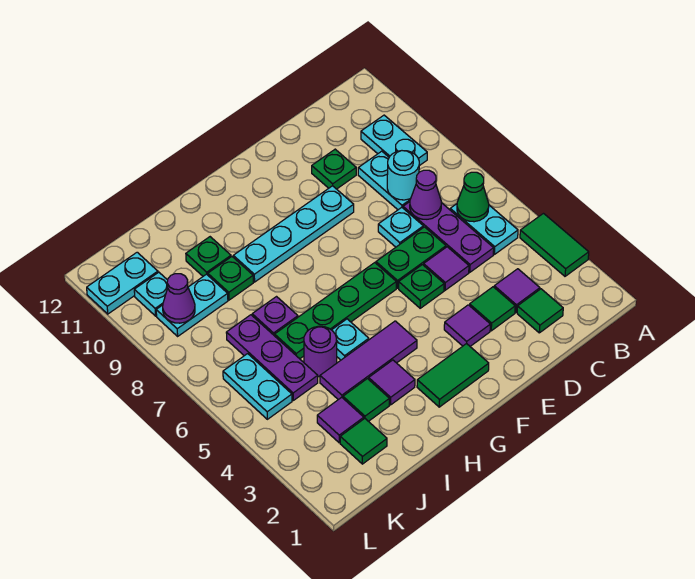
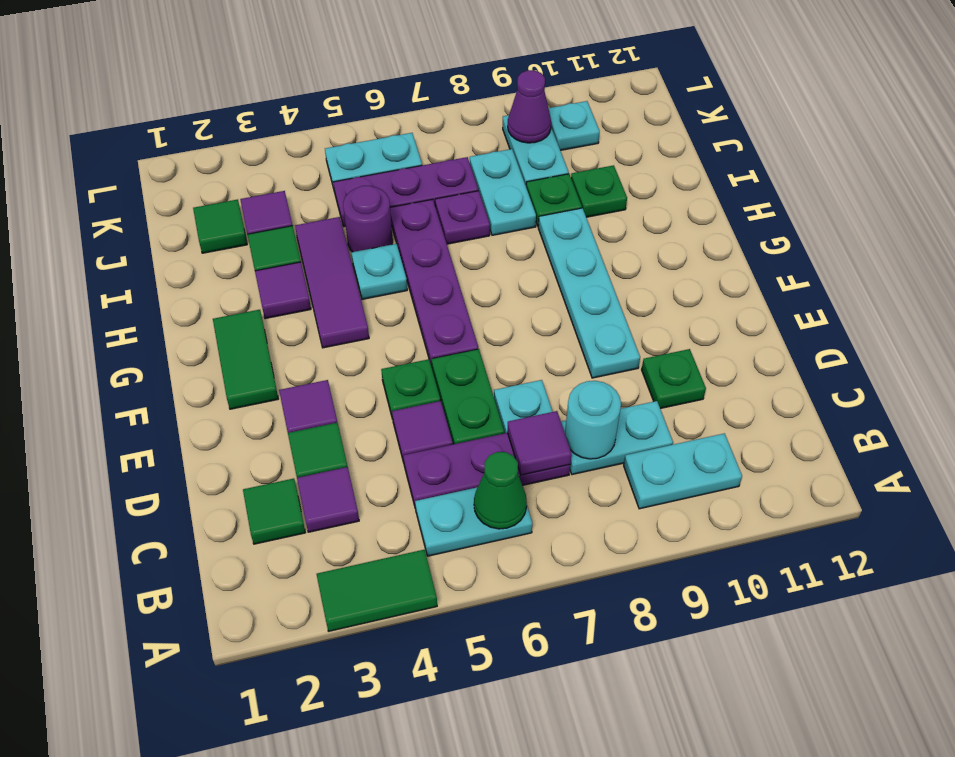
purple cone C7 level 2 -> purple tile C7 level 2
green plate F6:I6 level 1 -> purple plate F6:I6 level 1
cyan plate K11:L11 level 1 -> cyan plate I8:J8 level 1

